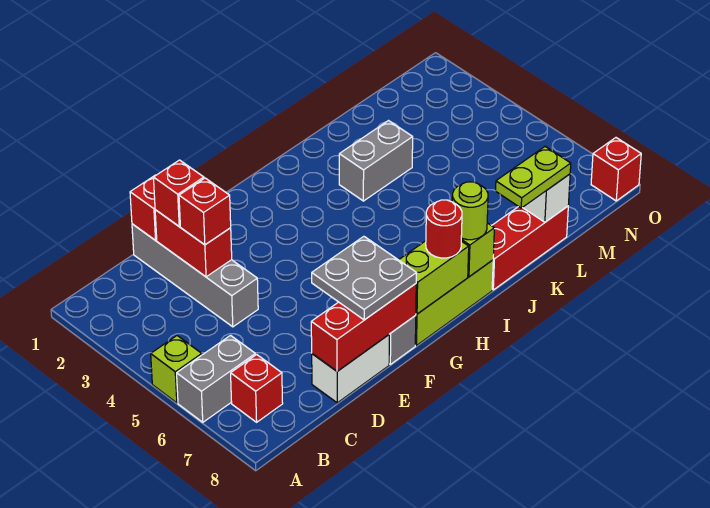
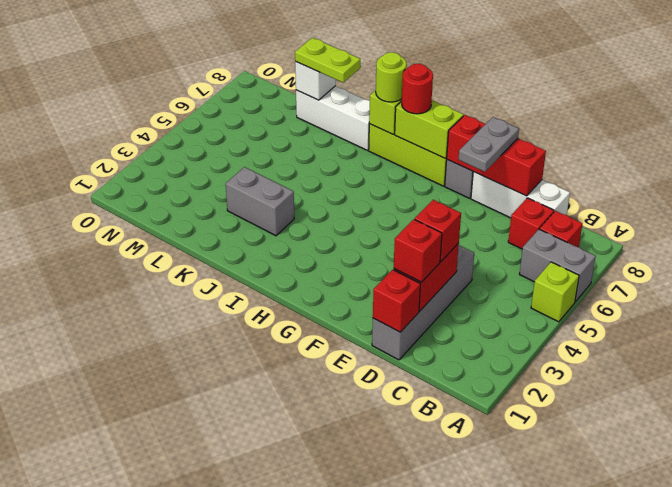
white brick D8:E8 level 1 -> white brick C8:E8 level 1
grey plate E7:F8 level 3 -> grey plate E7:E8 level 3
red brick J8:L8 level 1 -> white brick J8:L8 level 1
red brick O8 level 1 -> red brick C7 level 1

